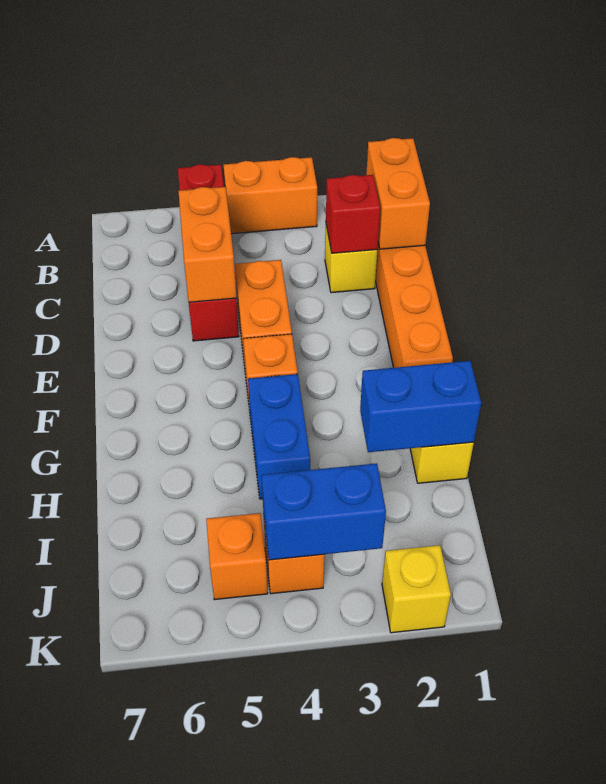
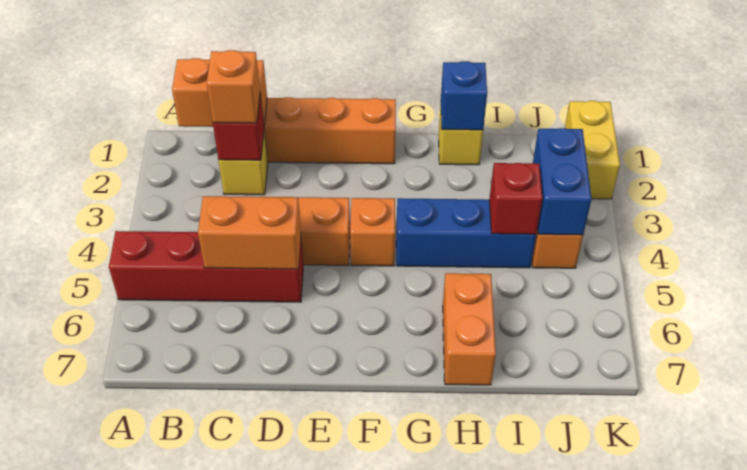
orange brick A3:A4 level 1 -> orange brick H6:H7 level 1
blue brick G4:H4 level 1 -> blue brick G4:I4 level 1
blue brick H1:H2 level 2 -> blue brick H1 level 2
none -> red brick I4 level 2
orange brick J5 level 1 -> orange brick C2 level 3
yellow brick K2 level 1 -> yellow brick K1:K2 level 1

